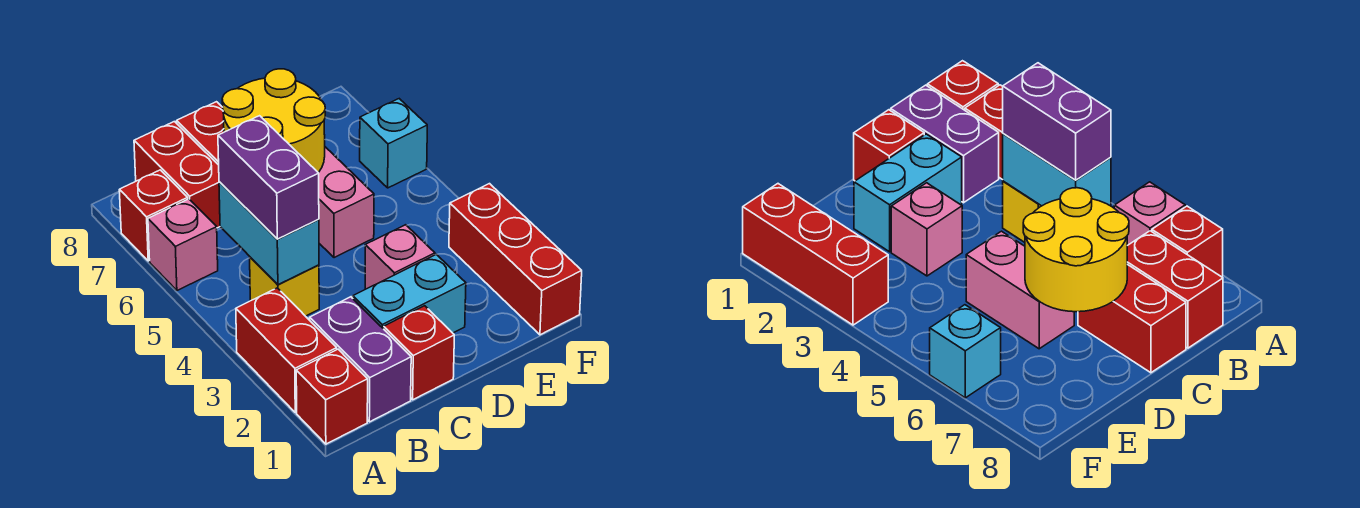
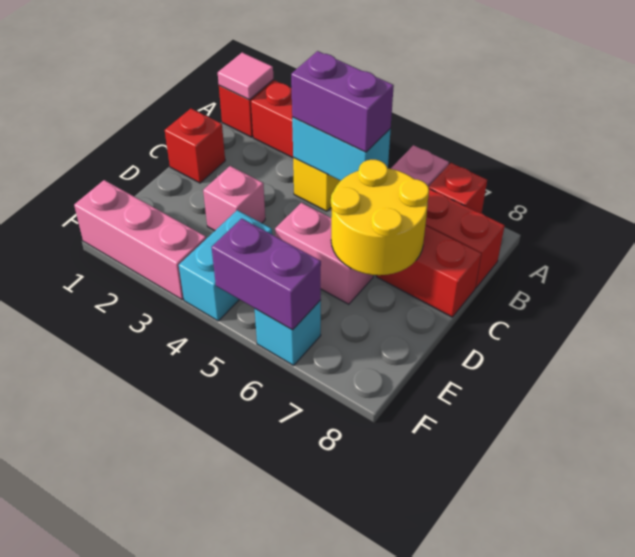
none -> pink tile A1 level 2
purple brick B1:B2 level 1 -> purple brick F5:F6 level 2
cyan brick C2:D2 level 1 -> cyan brick E4:F4 level 1
red brick F1:F3 level 1 -> pink brick F1:F3 level 1

